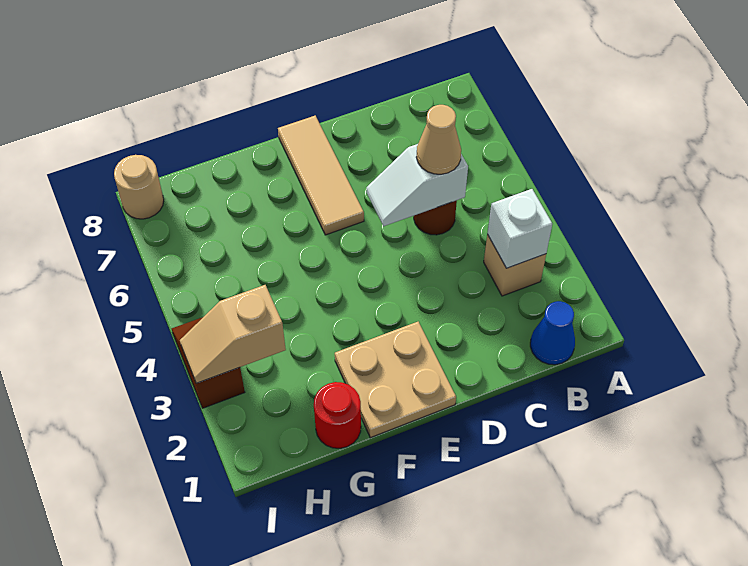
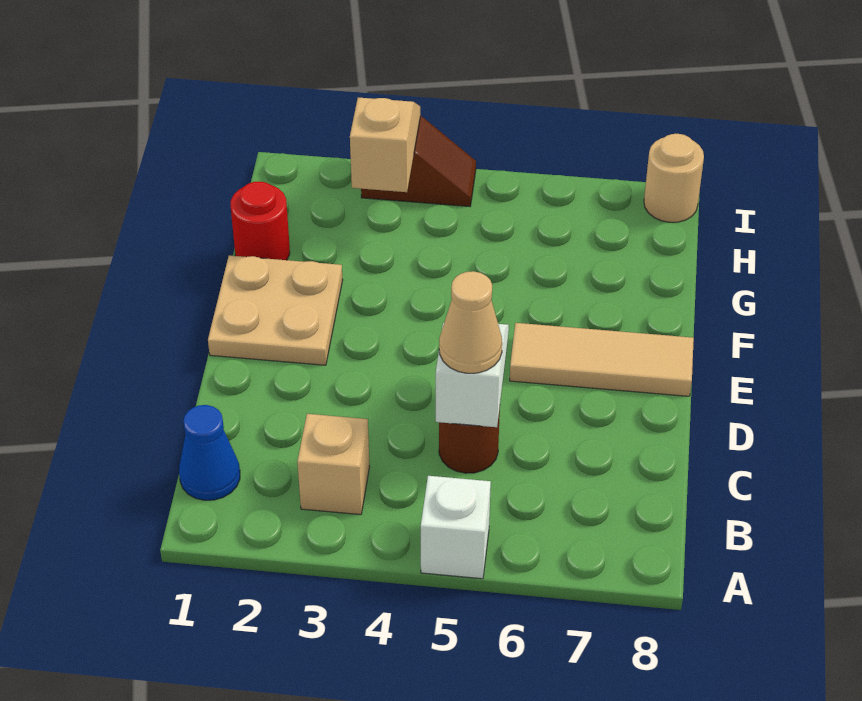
white brick B3 level 2 -> white brick A5 level 1

